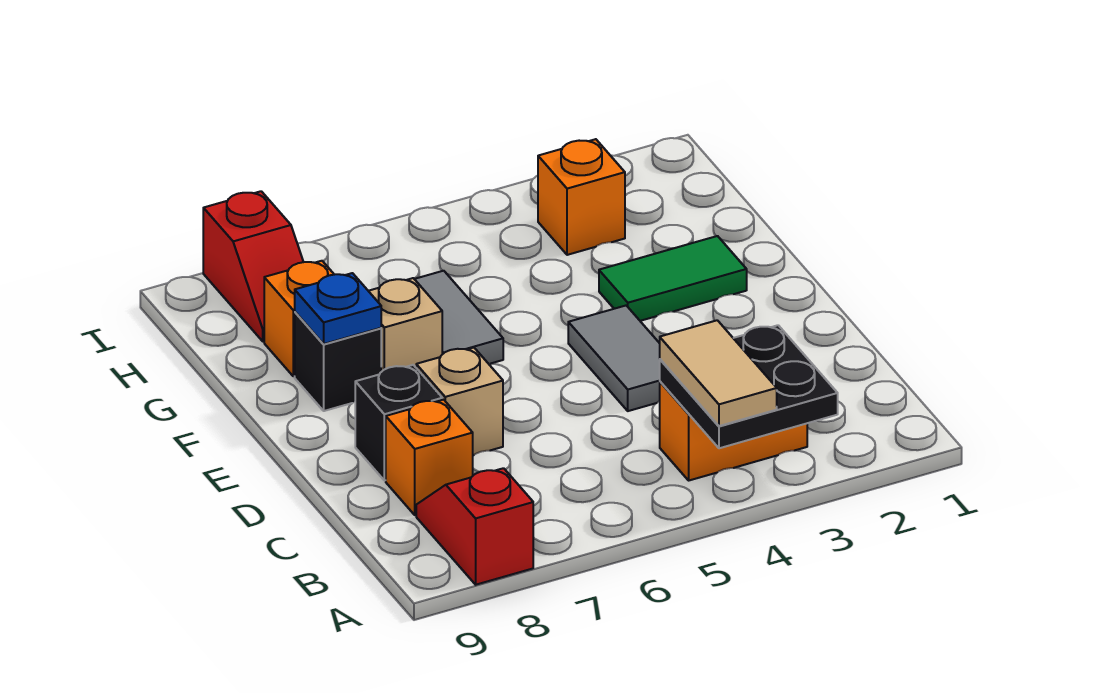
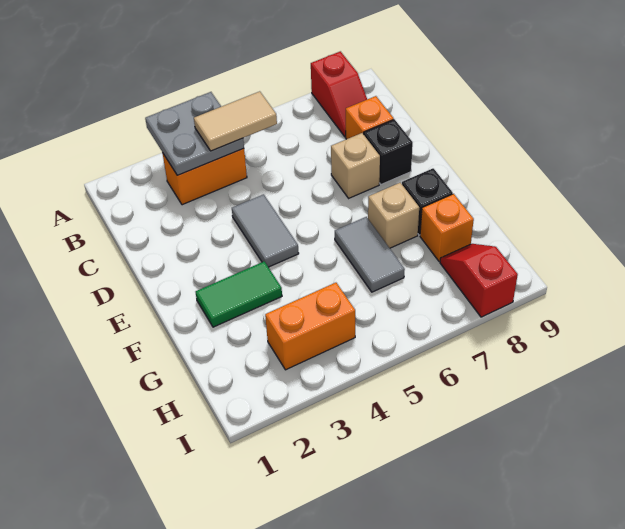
black plate A3:B4 level 2 -> grey plate A3:B4 level 2
tan tile A4:B4 level 3 -> tan tile B4:B5 level 3
blue plate F8 level 2 -> none
orange brick H3 level 1 -> orange brick H3:H4 level 1

